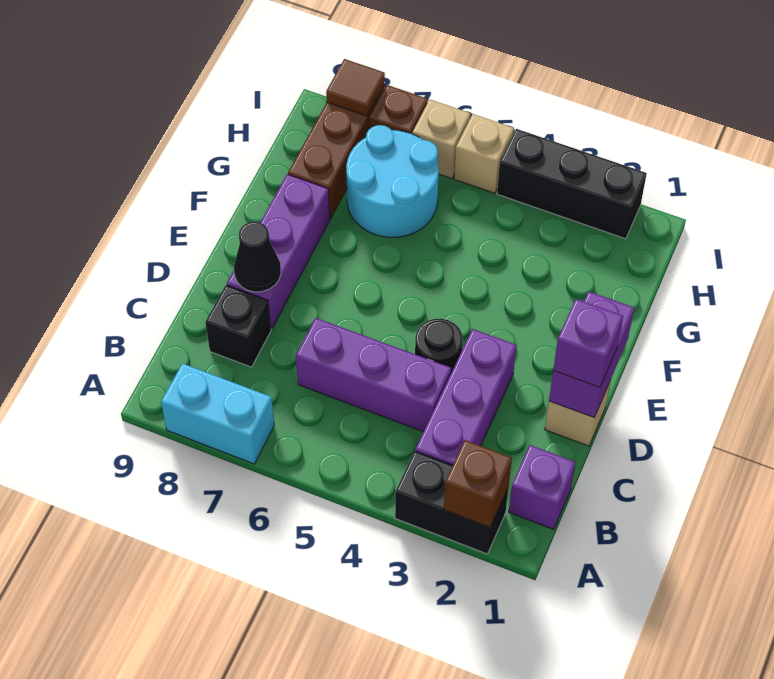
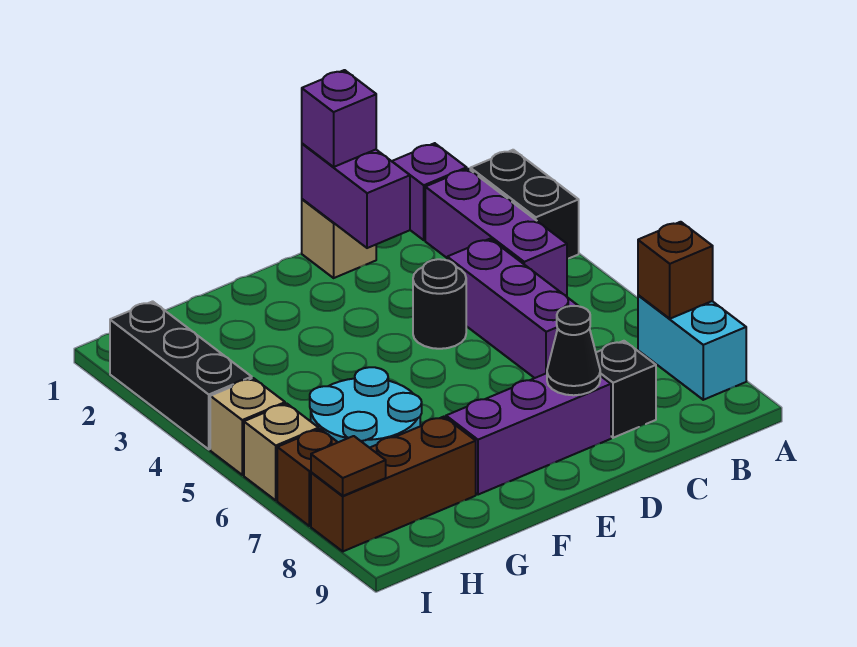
brown brick A2 level 2 -> brown brick A7 level 2
purple brick B3:D3 level 1 -> purple brick B2:B4 level 1
purple brick D1:E1 level 2 -> purple brick D1:D2 level 2

